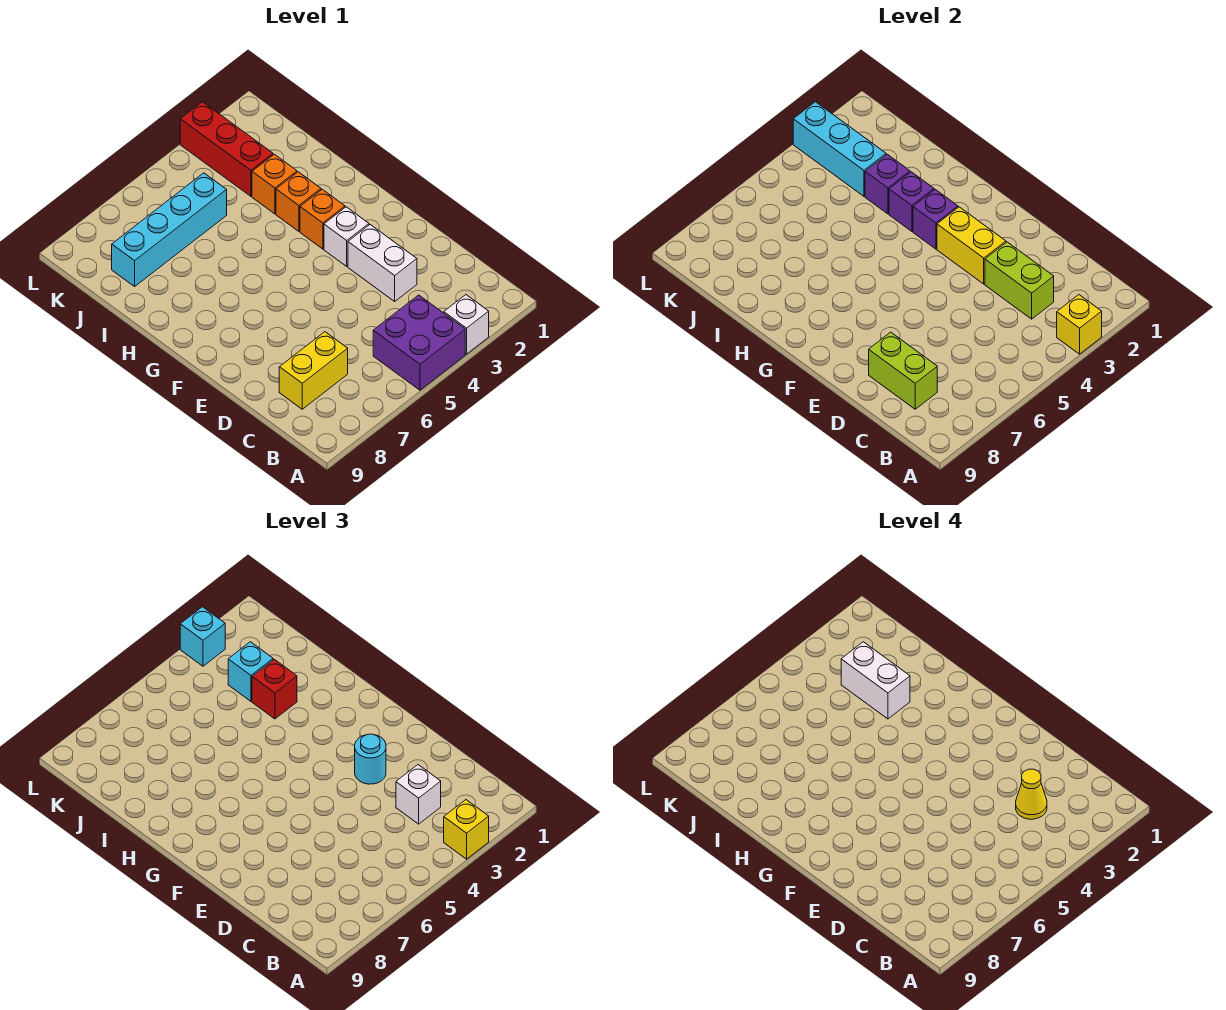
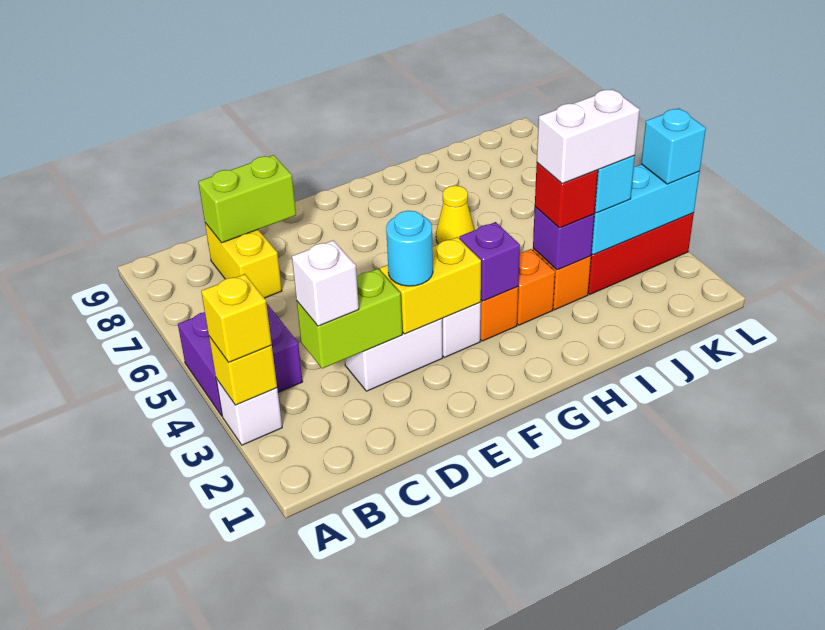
yellow cone C3 level 4 -> yellow cone H6 level 1
purple brick H3 level 2 -> none
cyan brick J5:J8 level 1 -> none

